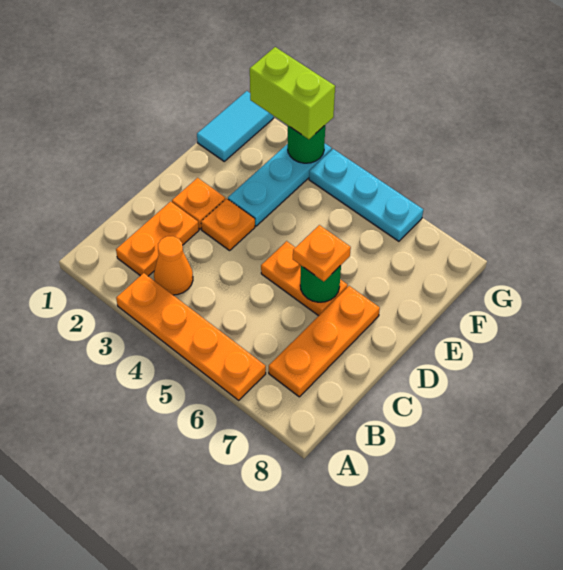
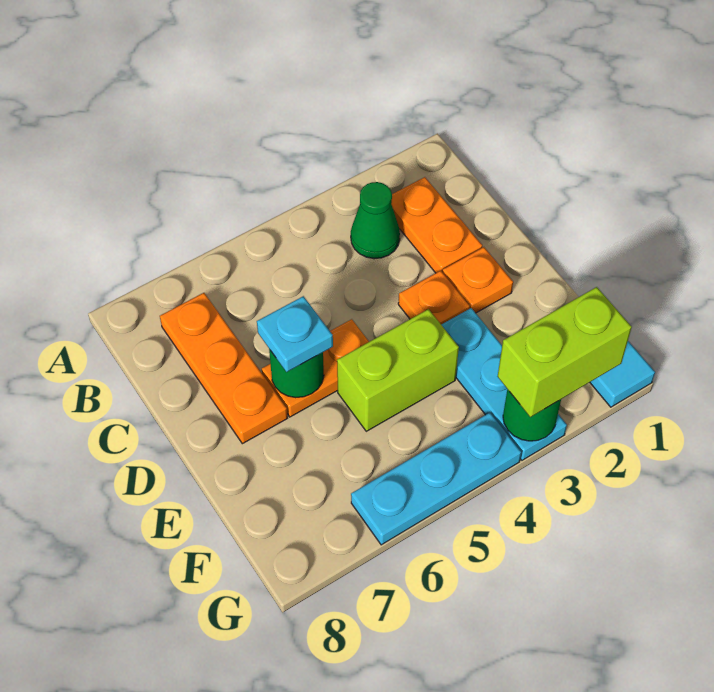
orange plate A3:A6 level 1 -> none
orange cone B3 level 1 -> green cone B3 level 1
orange plate D6 level 3 -> cyan plate D6 level 3
none -> lime brick E4:E5 level 1

